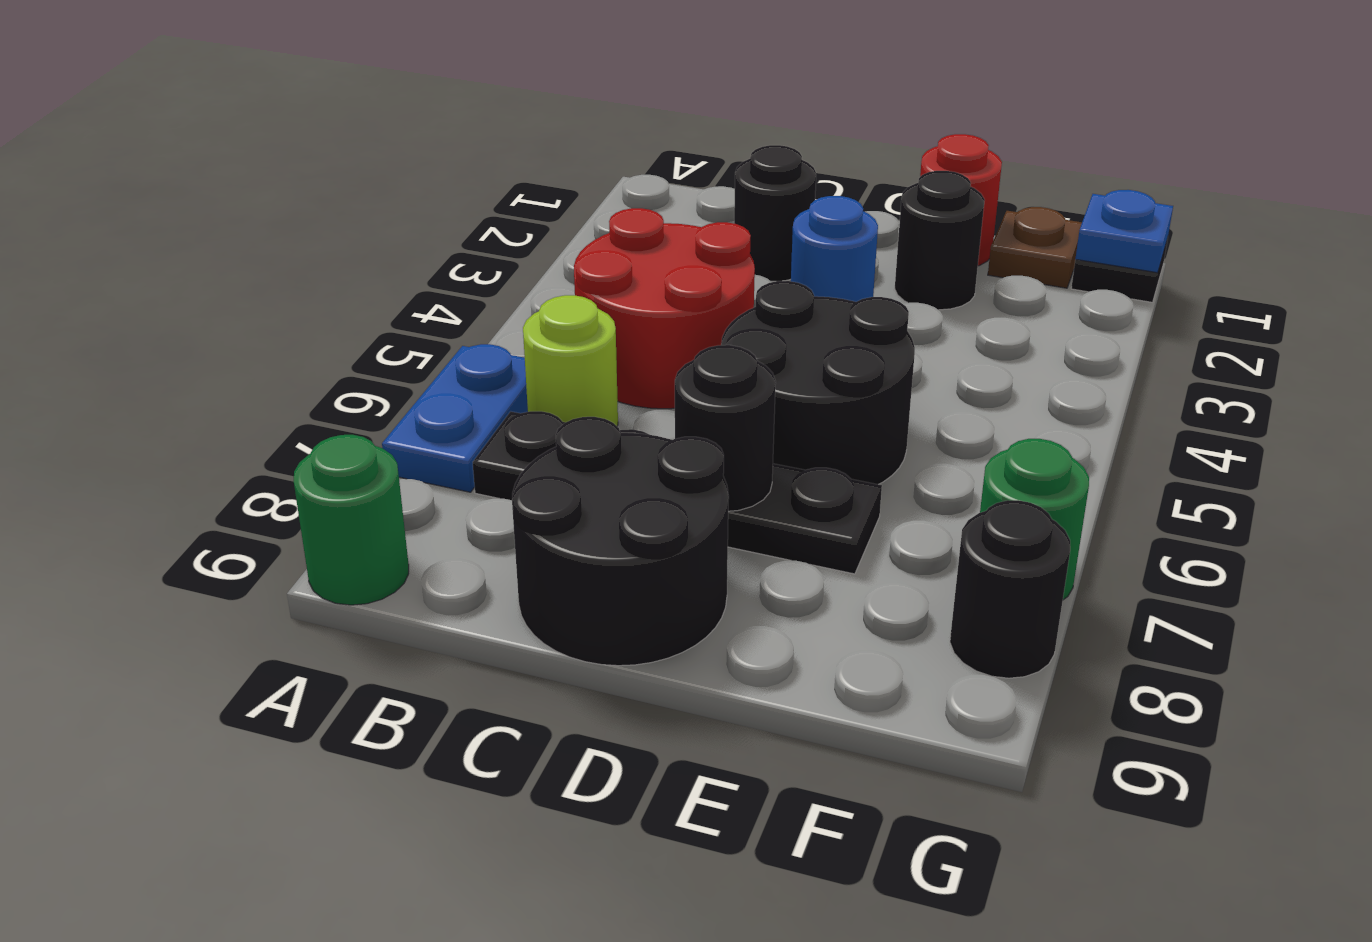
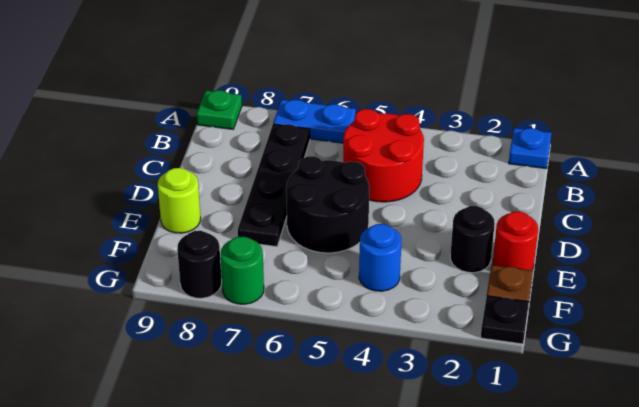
green round brick A9 level 1 -> green plate A9 level 1
lime round brick B6 level 1 -> lime round brick E9 level 1
black round brick C2 level 1 -> none
black round brick C8:D9 level 1 -> none
blue round brick D3 level 1 -> blue round brick F4 level 1
black round brick D7 level 2 -> none
blue plate G1 level 2 -> blue plate A1 level 1

